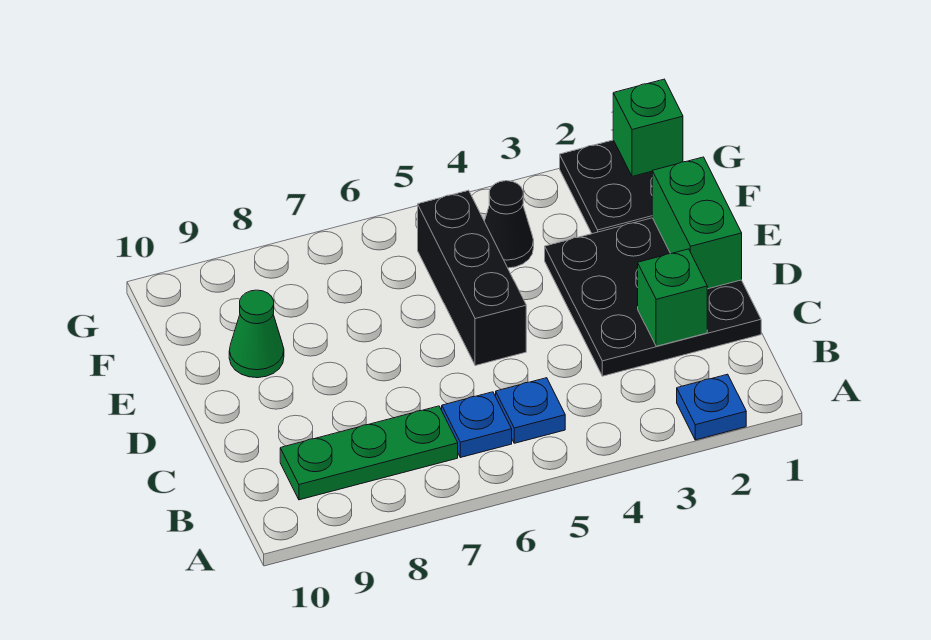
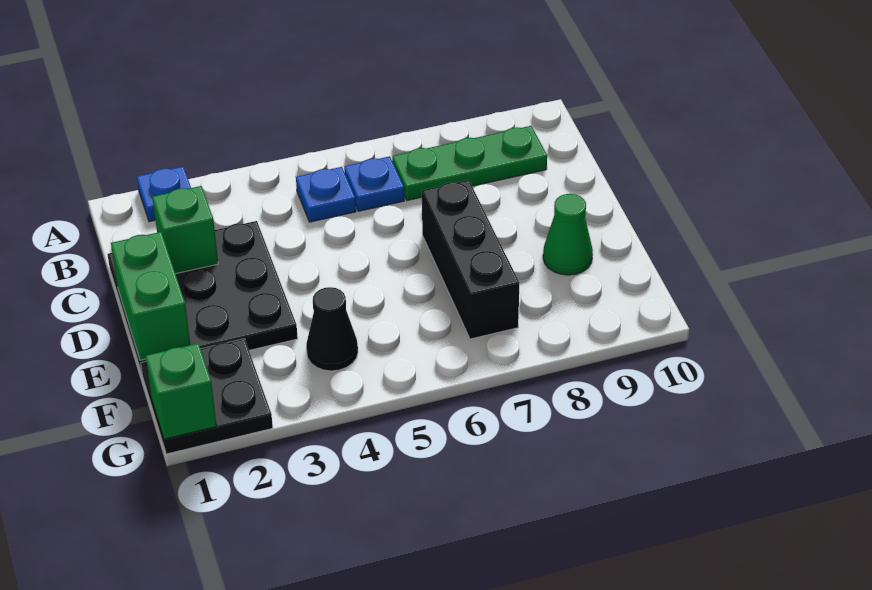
black brick D5:F5 level 1 -> black brick D7:F7 level 1

